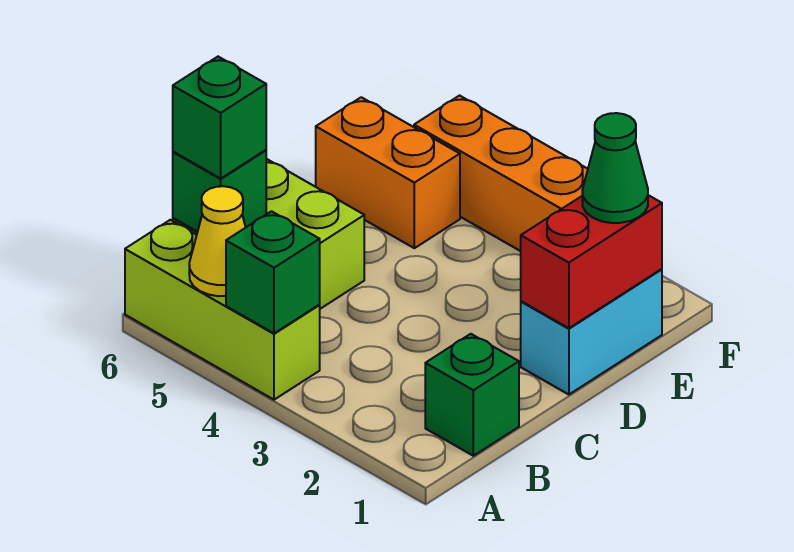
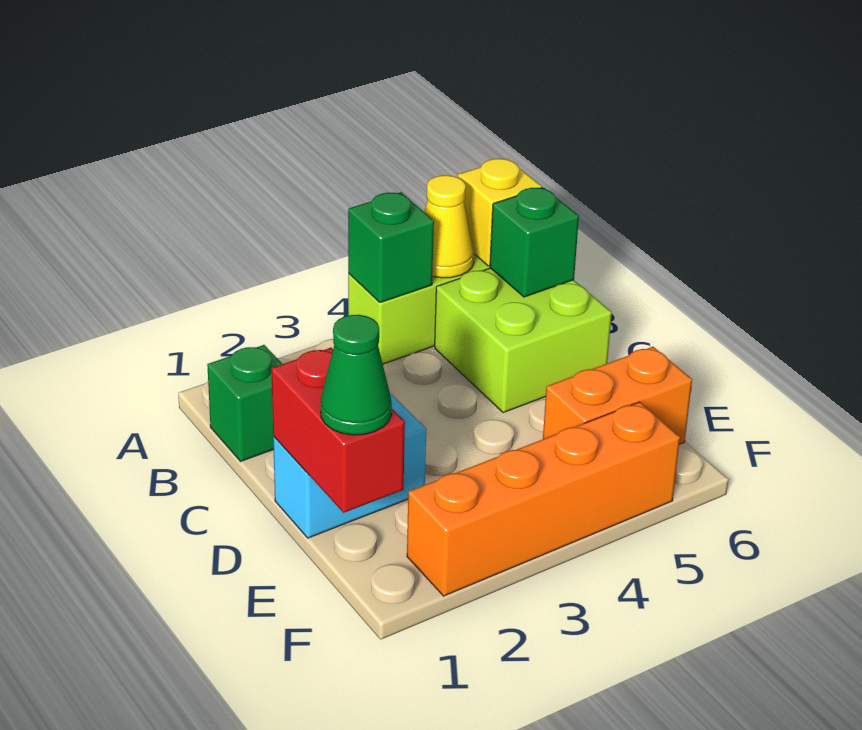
none -> yellow brick A6 level 2
green brick B6 level 3 -> none
cyan brick D1:E1 level 1 -> cyan brick D1:D2 level 1

